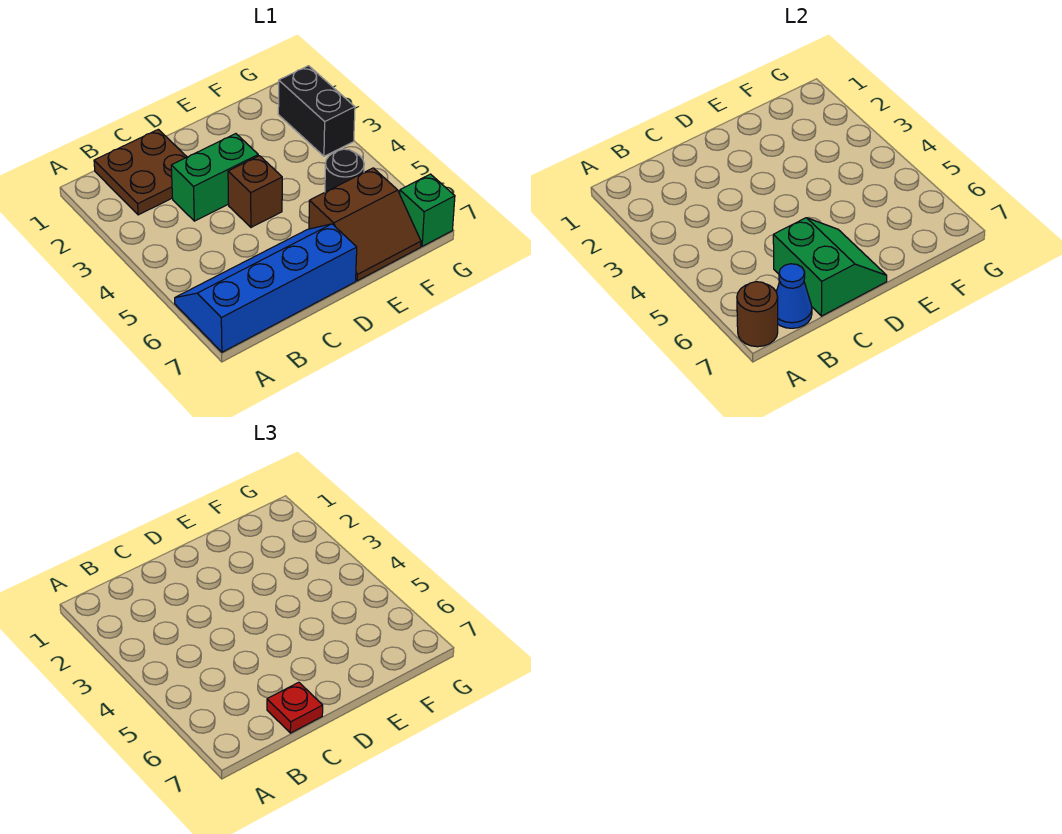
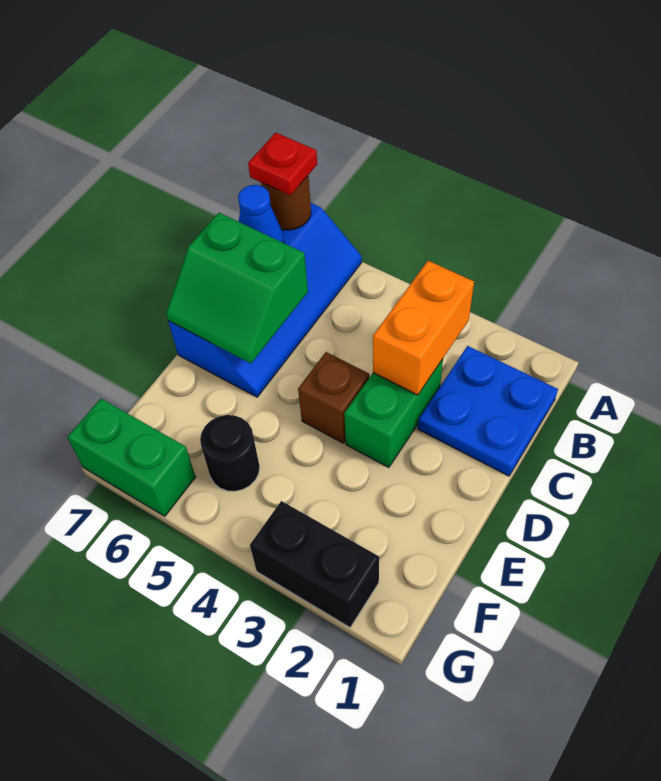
brown plate B1:C2 level 1 -> blue plate B1:C2 level 1
none -> orange brick B3:C3 level 2
red plate C7 level 3 -> red plate A7 level 3
brown slope E6:F7 level 1 top 6 -> none
green brick G7 level 1 -> green brick G6:G7 level 1

